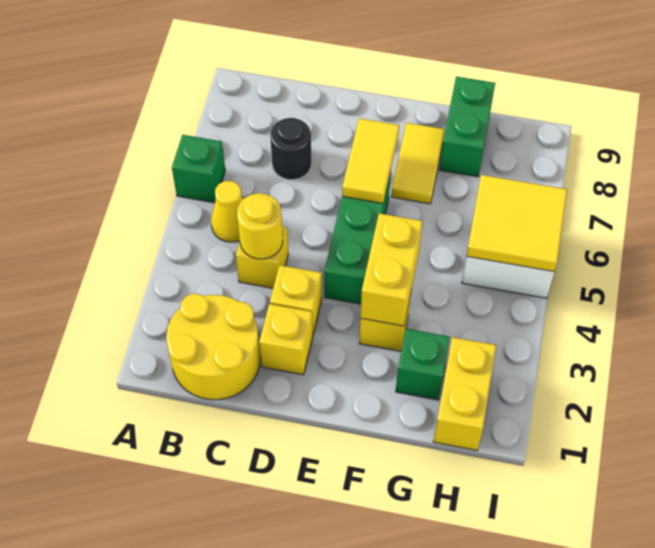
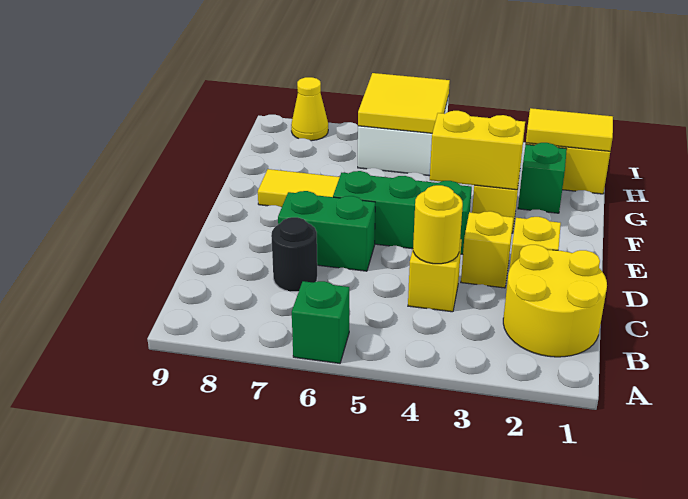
yellow cone B5 level 1 -> yellow cone I8 level 1
yellow tile E6:E7 level 2 -> yellow tile H1:H2 level 2
green brick G8:G9 level 1 -> green brick D6:D7 level 1

